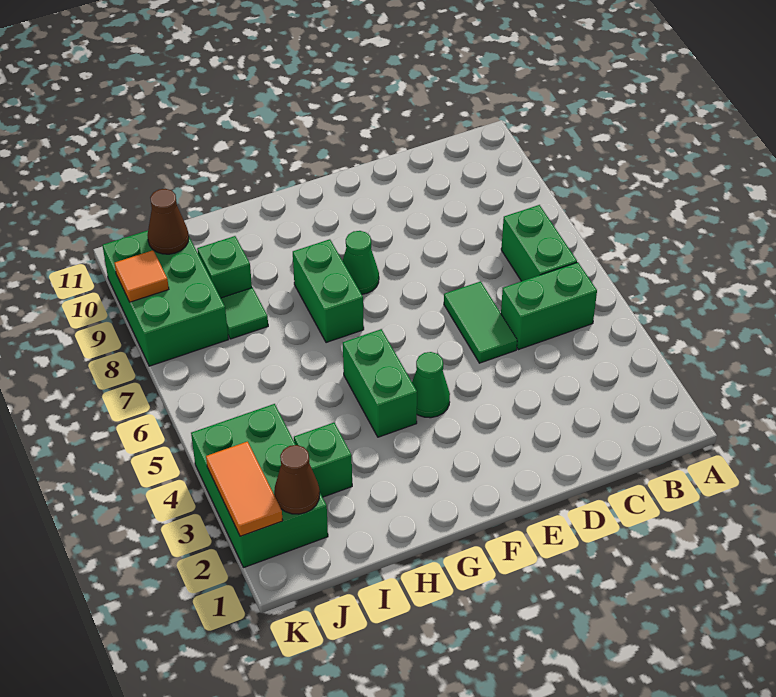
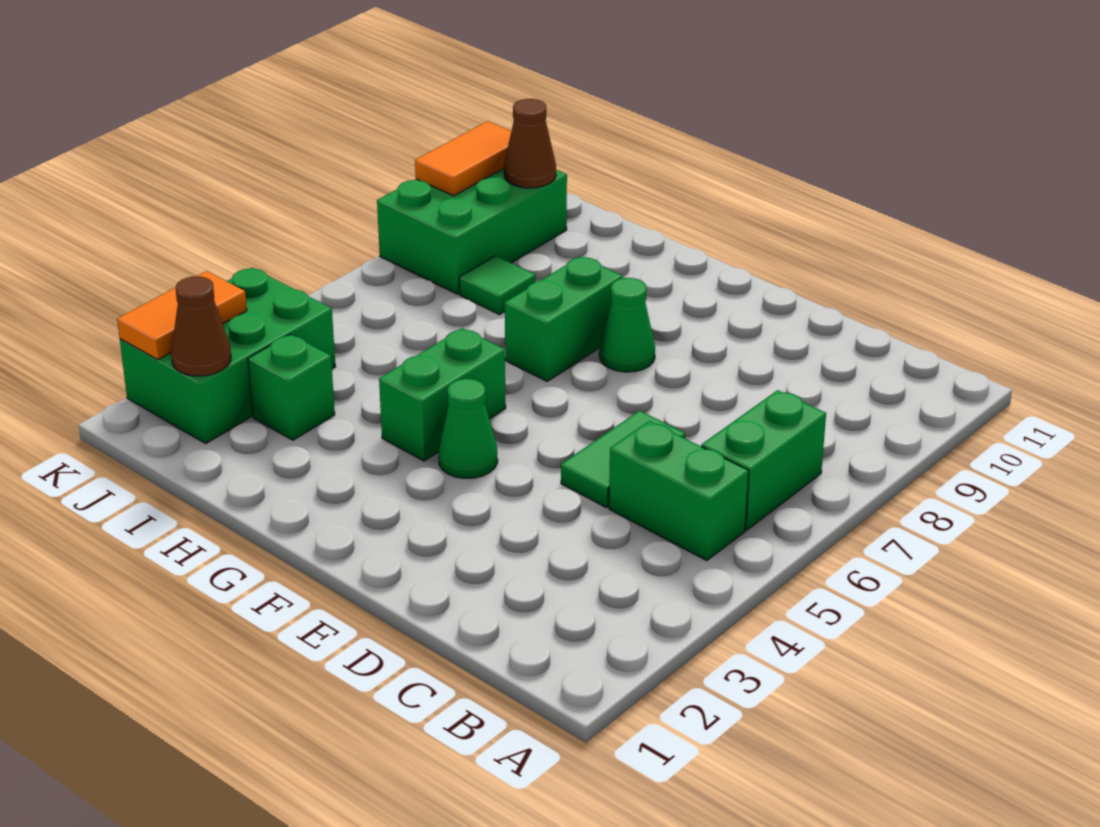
green brick I9 level 1 -> none
orange tile K9 level 2 -> orange tile K9:K10 level 2

